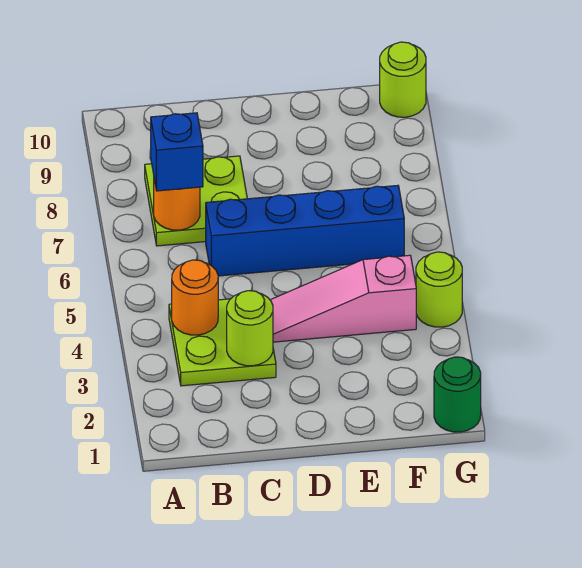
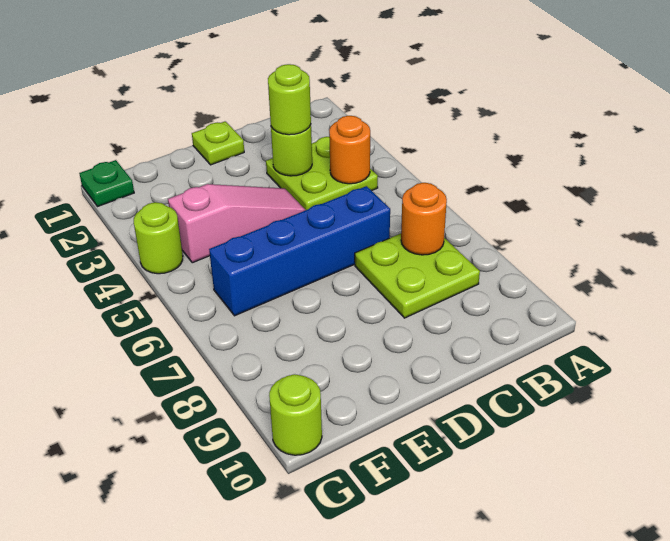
blue brick B7 level 3 -> none
none -> lime round brick C3 level 3
none -> lime plate D1 level 1
green round brick G1 level 1 -> green plate G1 level 1

